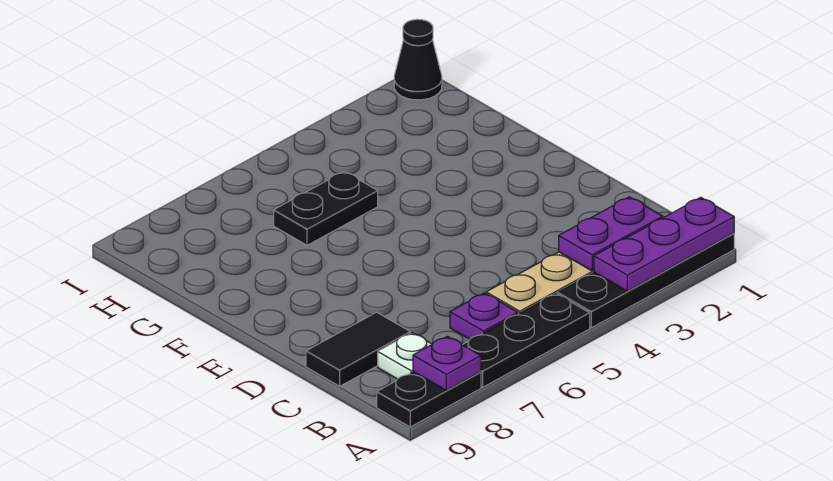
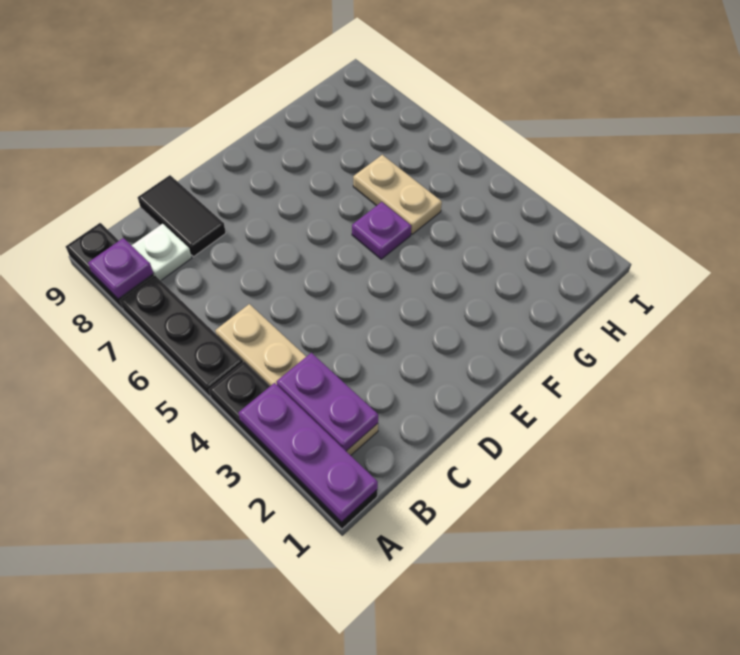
purple plate B6 level 1 -> purple plate F5 level 1
black plate G5:G6 level 1 -> tan plate G5:G6 level 1
black cone I1 level 1 -> none

